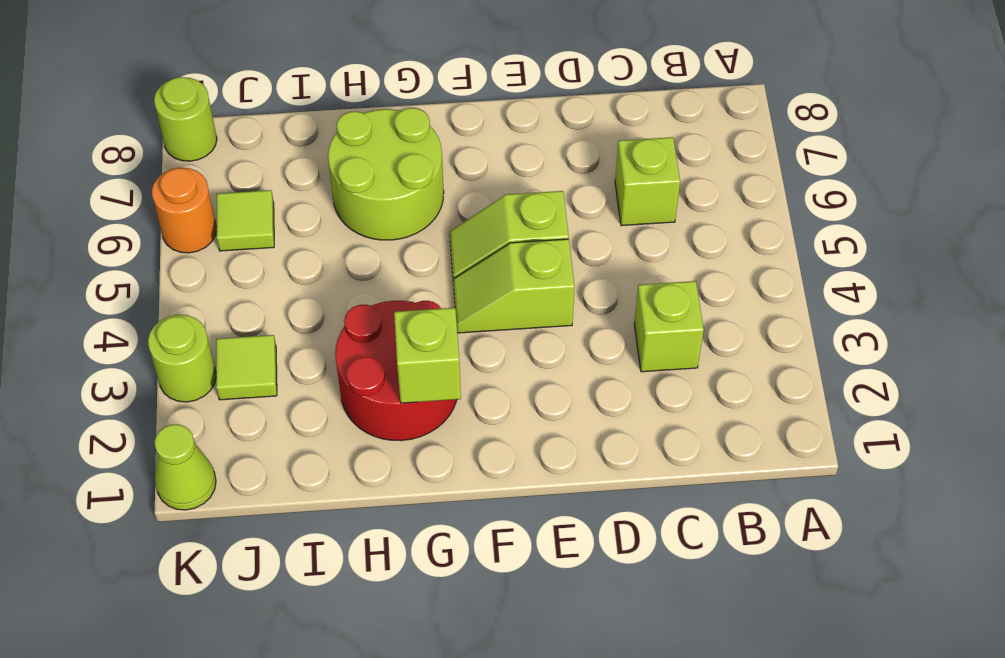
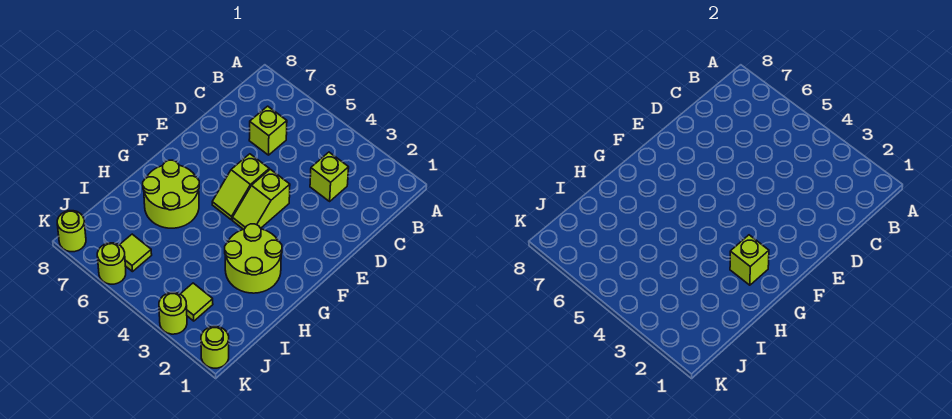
red round brick G2:H3 level 1 -> lime round brick G2:H3 level 1
lime cone K1 level 1 -> lime round brick K1 level 1
orange round brick K6 level 1 -> lime round brick K6 level 1

